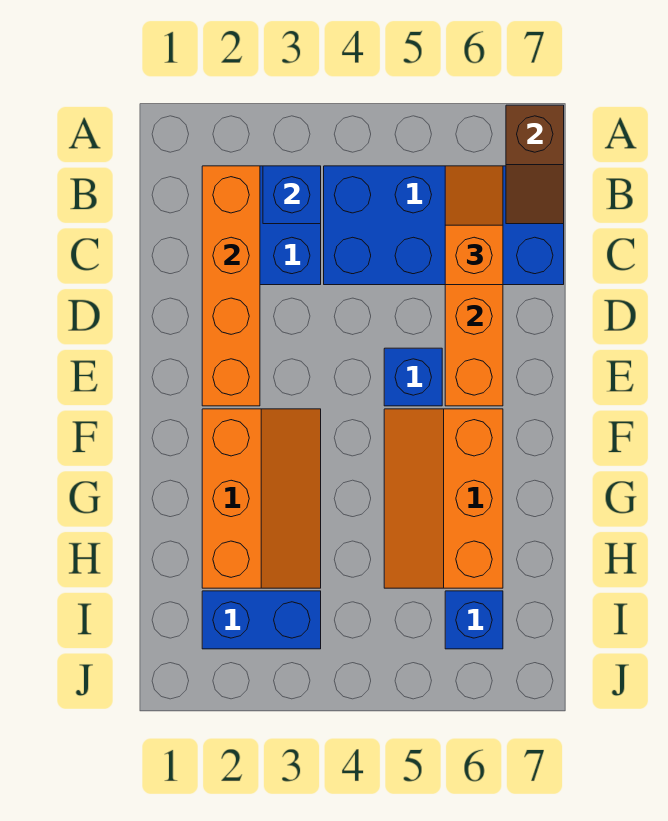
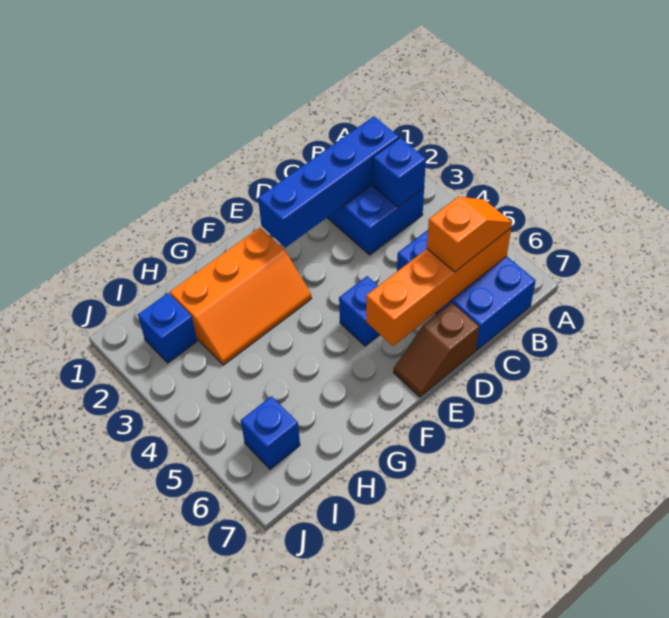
brown slope A7:B7 level 2 top A -> brown slope D7:E7 level 1 top D
orange brick B2:E2 level 2 -> blue brick B2:E2 level 2
blue brick B4:C7 level 1 -> blue brick B5:C7 level 1
orange slope F5:H6 level 1 top 6 -> none
blue brick I2:I3 level 1 -> blue brick I2 level 1

